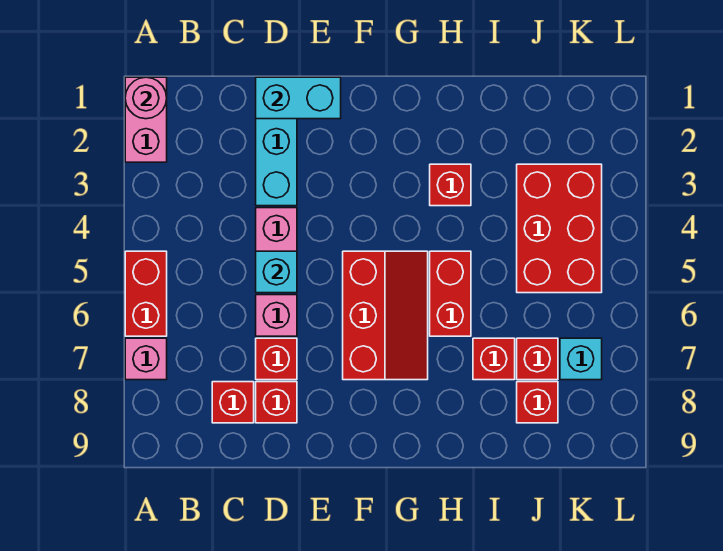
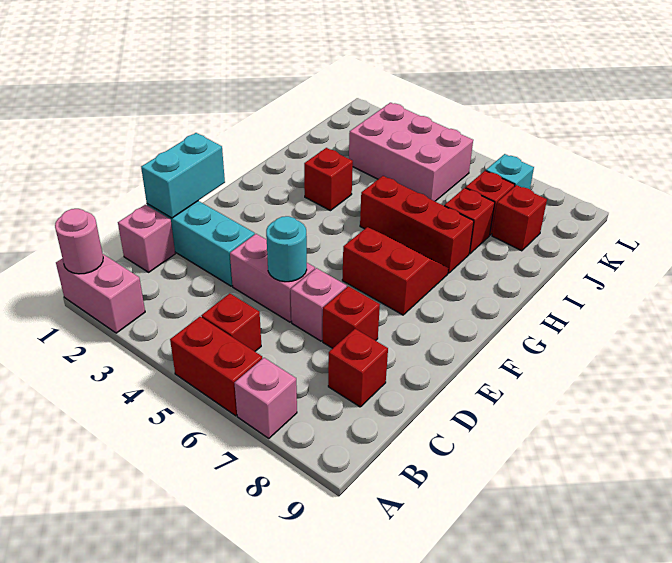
none -> pink brick C1 level 1
cyan brick D5 level 2 -> cyan round brick D5 level 2
red brick D8 level 1 -> red brick B5 level 1
red slope F5:G7 level 1 top F -> red slope F6:G7 level 1 top F
red brick H5:H6 level 1 -> red brick H5:H7 level 1
red brick J3:K5 level 1 -> pink brick J3:K5 level 1

